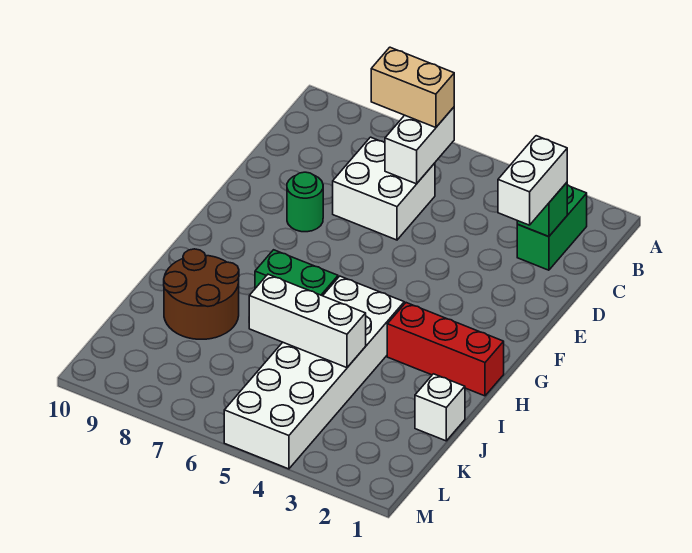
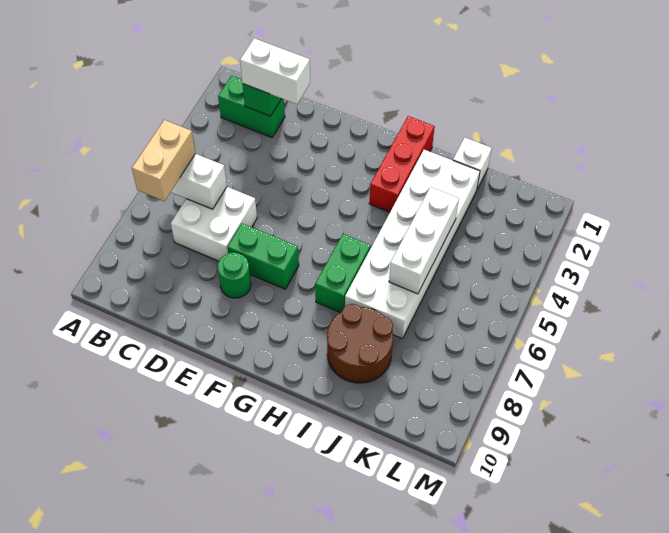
none -> green brick E7:F7 level 1
white brick H4:M5 level 1 -> white brick I2:J7 level 1

